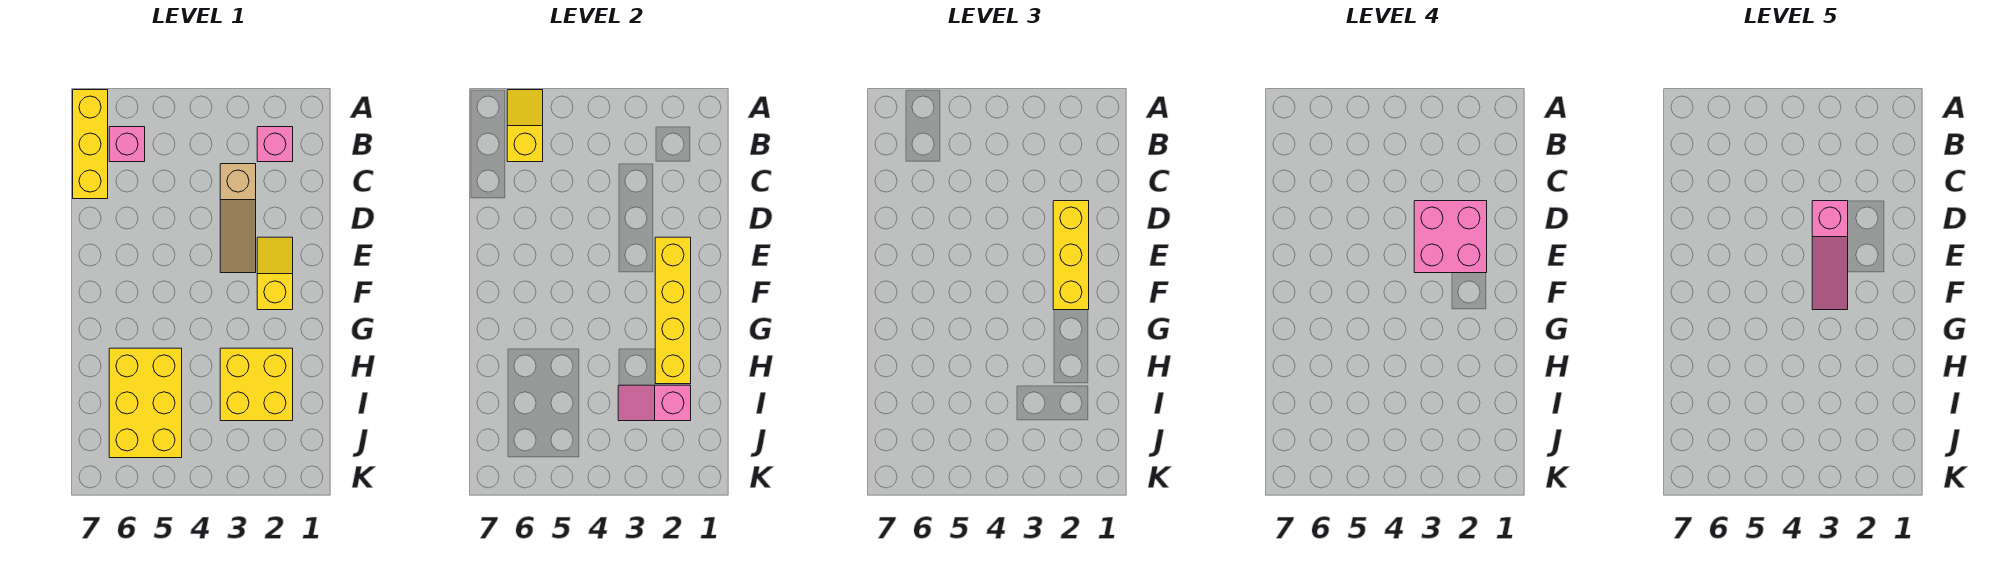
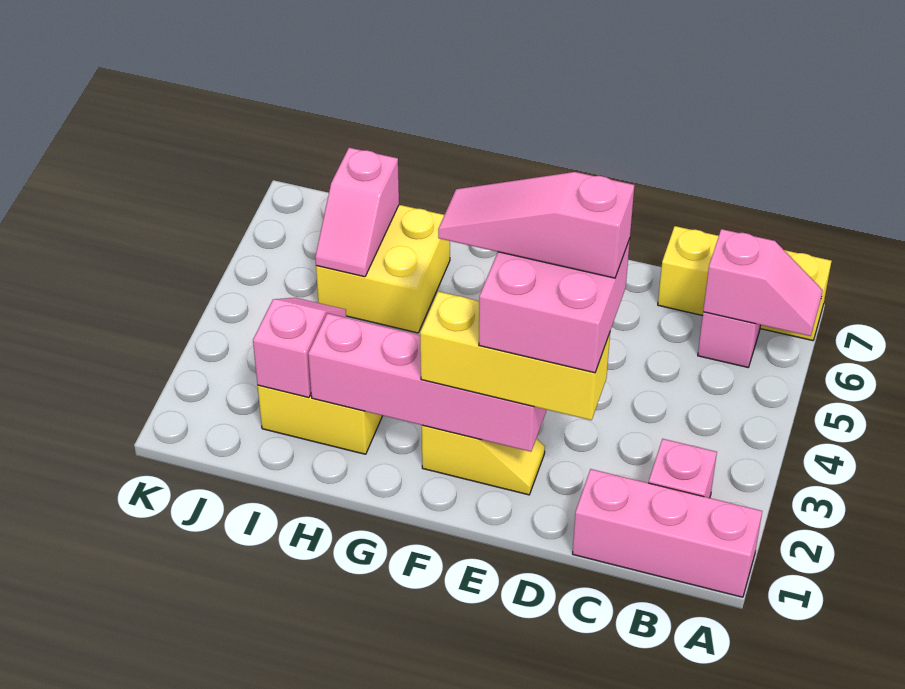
none -> pink brick A1:C1 level 1
yellow slope A6:B6 level 2 top B -> pink slope A6:B6 level 2 top B
tan slope C3:E3 level 1 top C -> none
yellow brick E2:H2 level 2 -> pink brick E2:H2 level 2
yellow brick H5:J6 level 1 -> yellow brick H5:I6 level 1
none -> pink slope I5:I6 level 2 top 6

